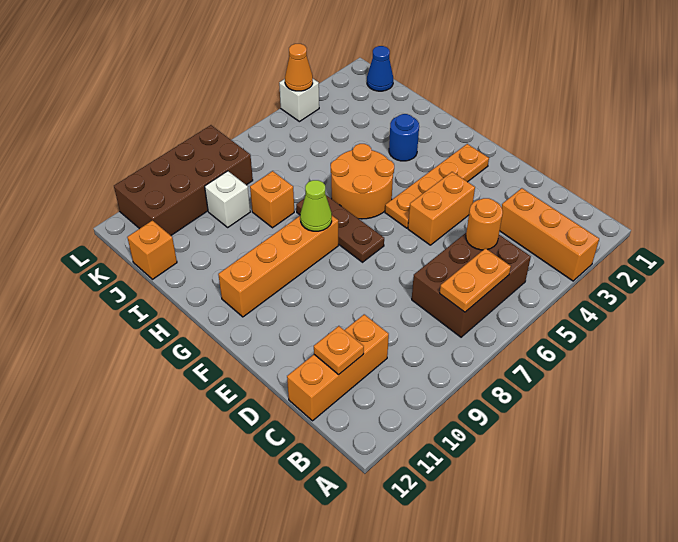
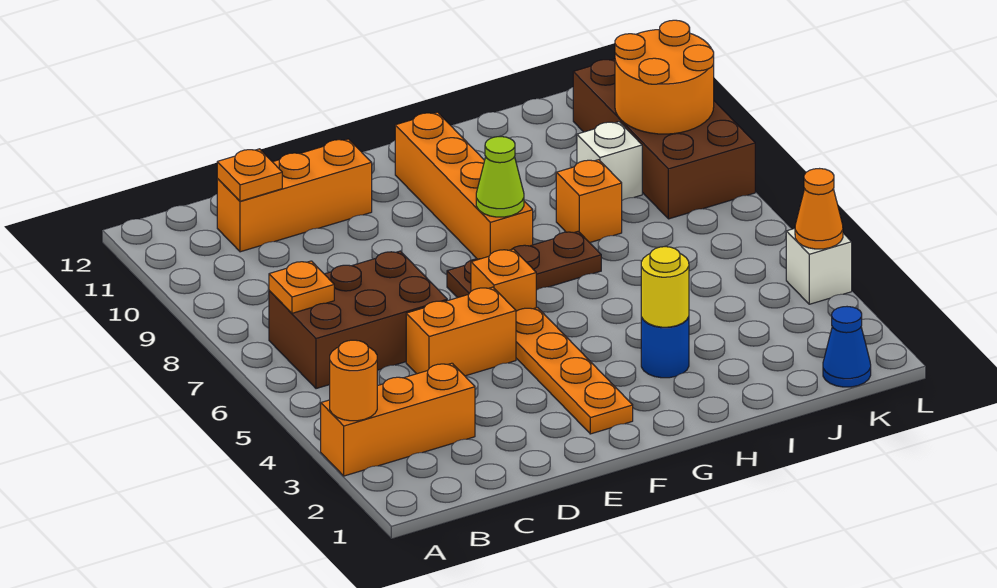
brown brick B5:C7 level 1 -> brown brick B6:D7 level 1
orange plate B6:B7 level 2 -> orange plate B7 level 2
orange round brick C5 level 2 -> orange round brick A3 level 2
orange brick C10:C12 level 1 -> orange brick C11:E11 level 1
orange brick E4:E5 level 1 -> orange brick D5:E5 level 1
orange round brick G5:H6 level 1 -> orange round brick K9:L10 level 2
none -> yellow round brick H3 level 2
orange brick J12 level 1 -> orange brick F6 level 1

